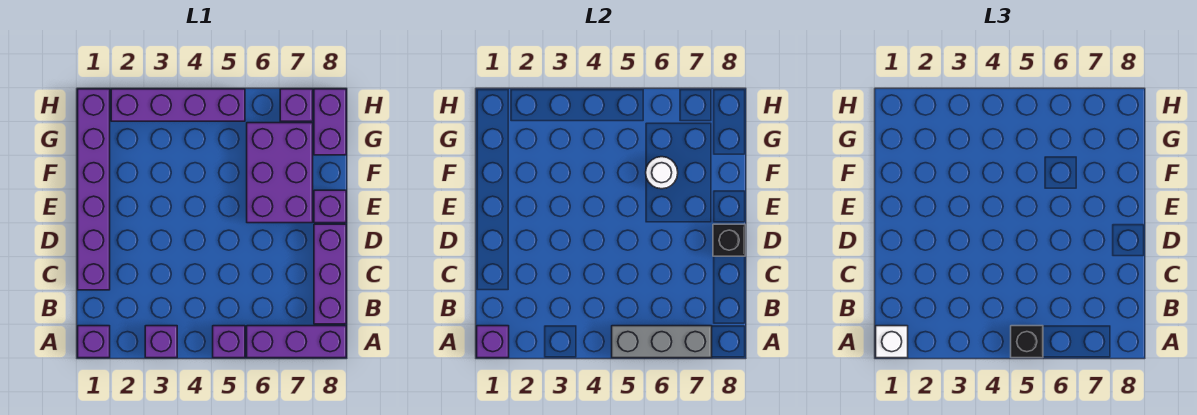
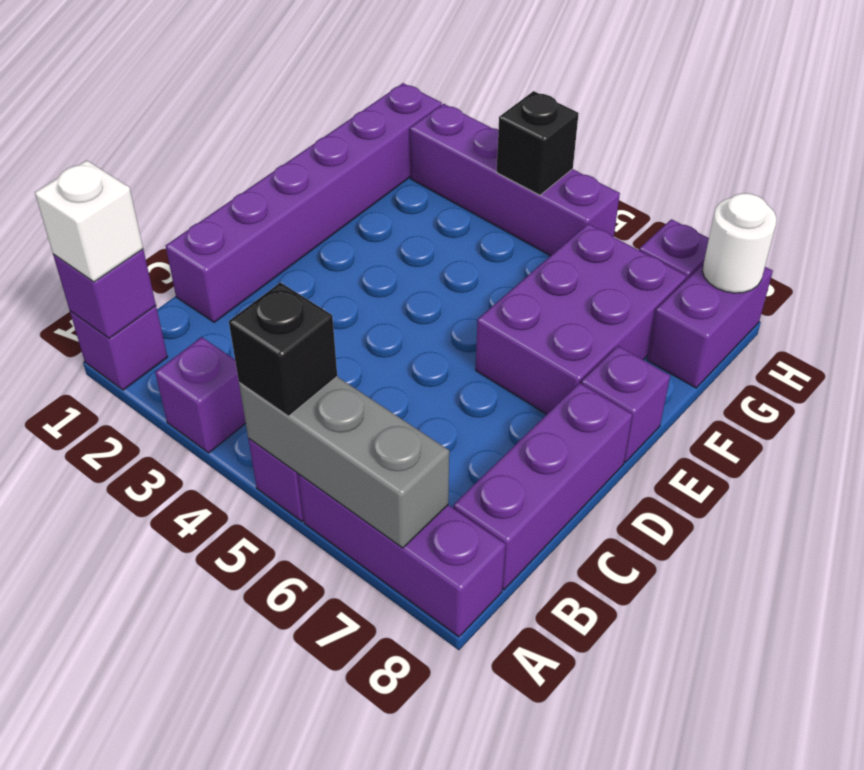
black brick D8 level 2 -> black brick H4 level 2
white round brick F6 level 2 -> white round brick H8 level 2

